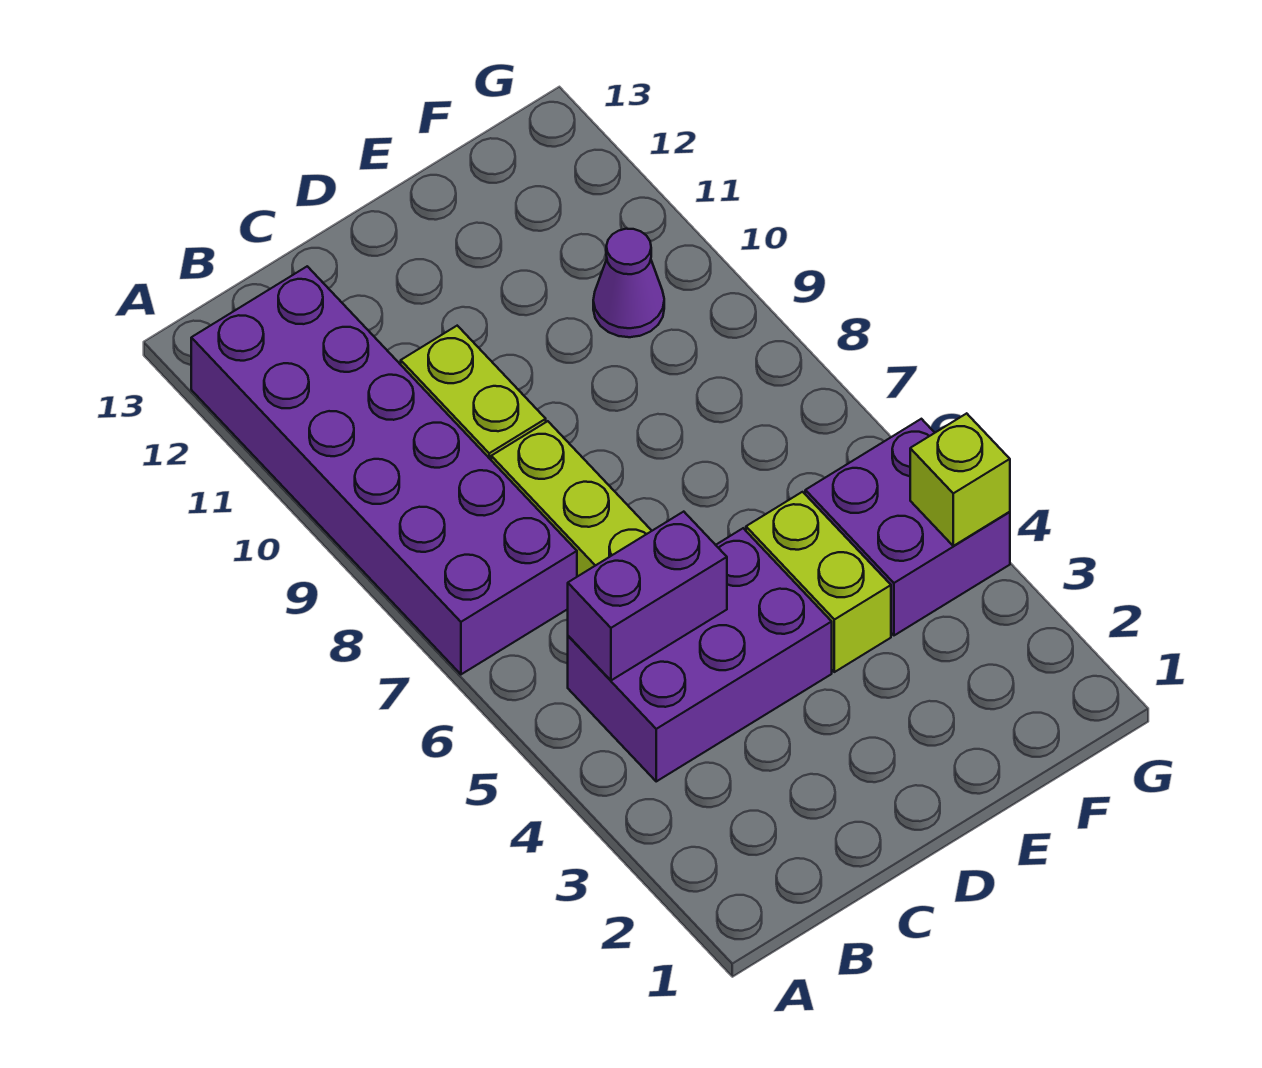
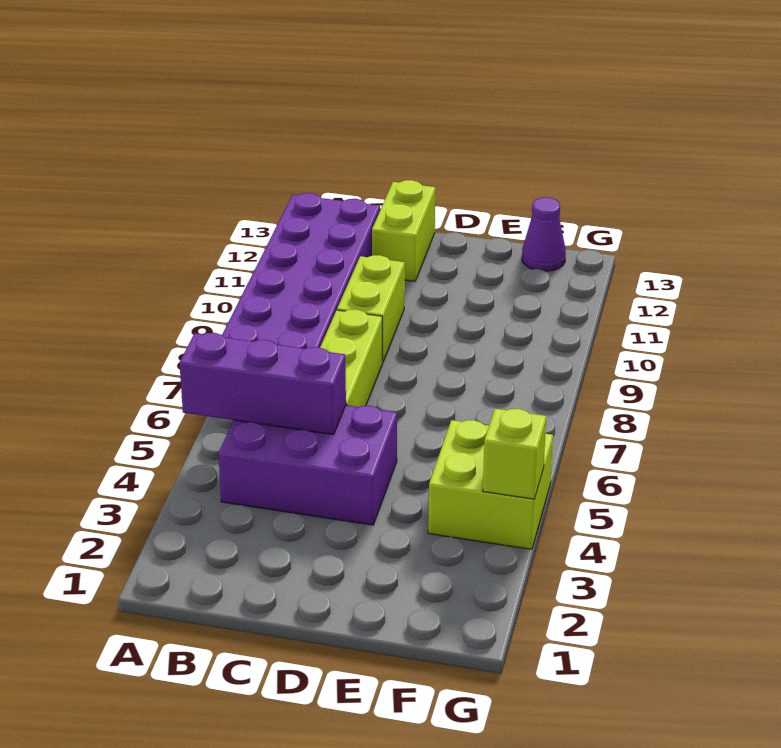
purple brick B5:C5 level 2 -> purple brick A5:C5 level 2
lime brick E4:E5 level 1 -> lime brick C12:C13 level 1
purple brick F4:G5 level 1 -> lime brick F4:G5 level 1
purple cone F10 level 1 -> purple cone F13 level 1

